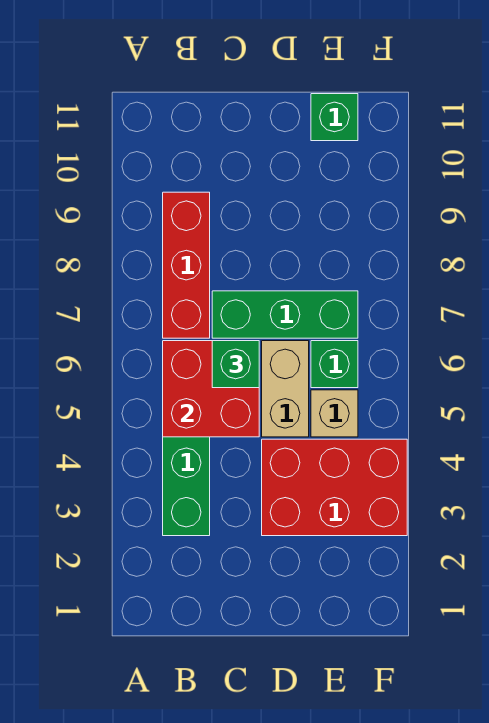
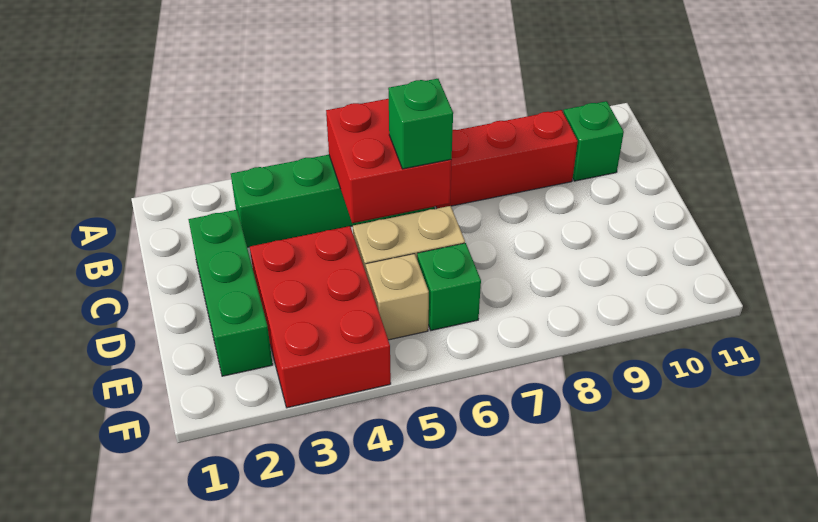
green brick C7:E7 level 1 -> green brick C2:E2 level 1
green brick E11 level 1 -> green brick B10 level 1

